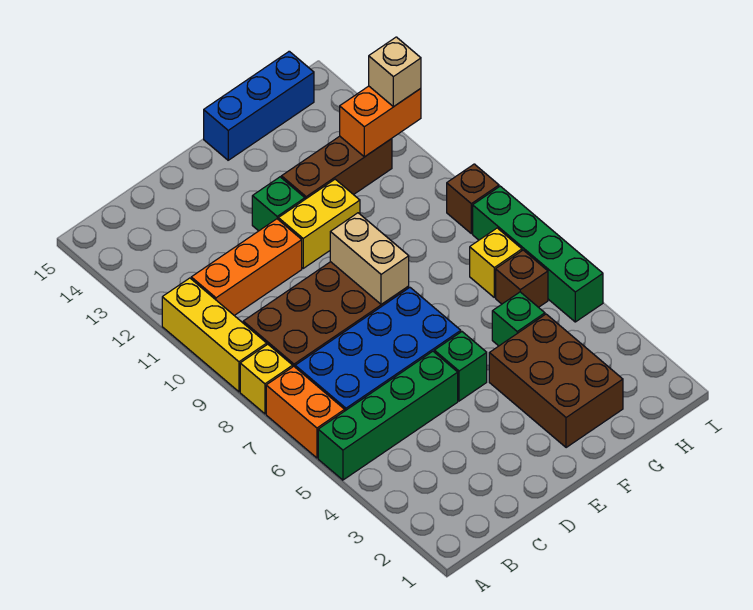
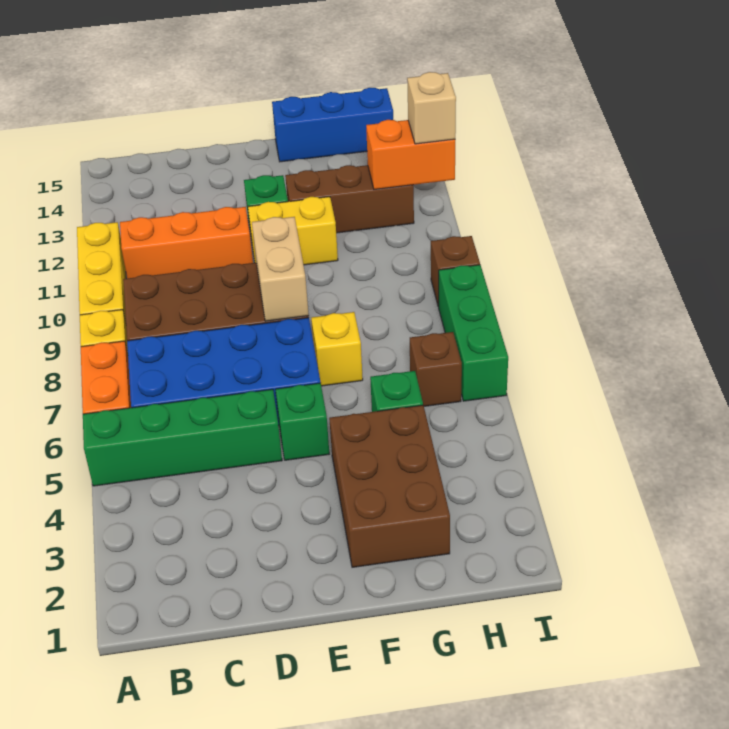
yellow brick H7 level 1 -> yellow brick F7 level 1
green brick I5:I8 level 1 -> green brick I6:I8 level 1

